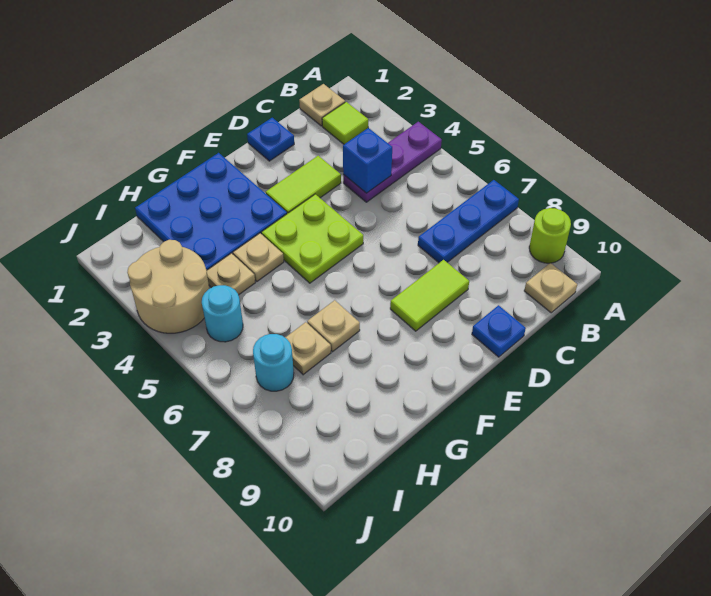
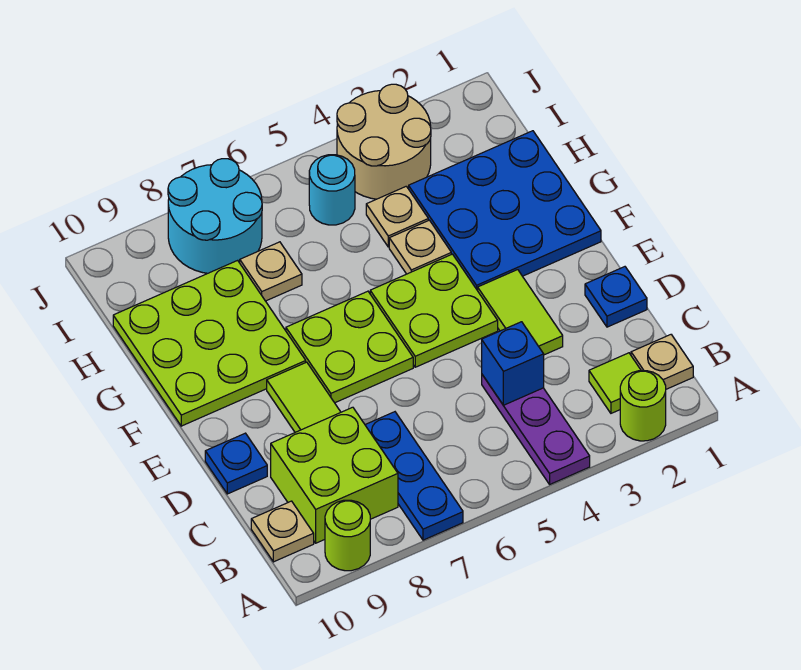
none -> lime round brick A2 level 1
none -> lime brick B8:C9 level 1
none -> lime plate E6:F7 level 1
none -> lime plate F8:H10 level 1
tan plate G7 level 1 -> none
cyan round brick I7 level 1 -> cyan round brick I7:J8 level 1

